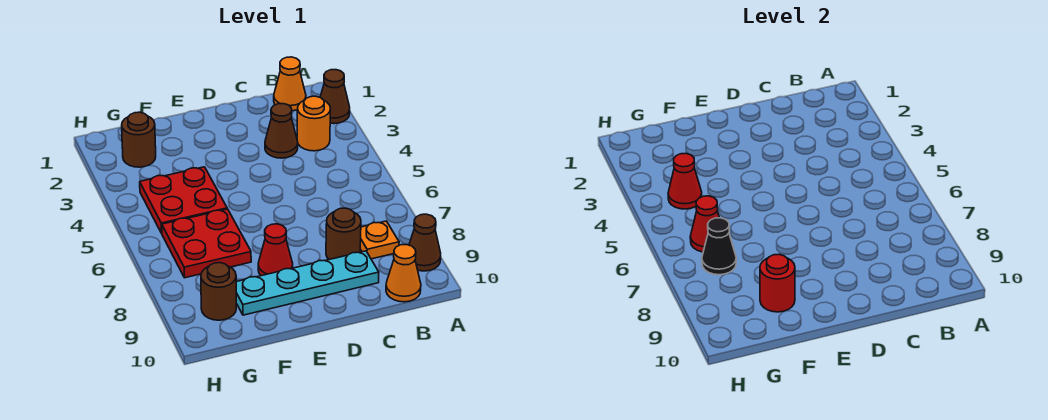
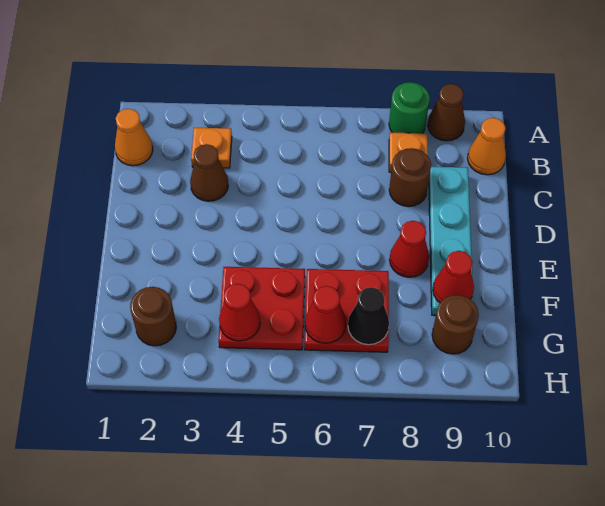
brown cone A2 level 1 -> none
none -> green round brick A8 level 1
orange round brick B3 level 1 -> orange plate B3 level 1
red round brick F9 level 2 -> red cone F9 level 2

